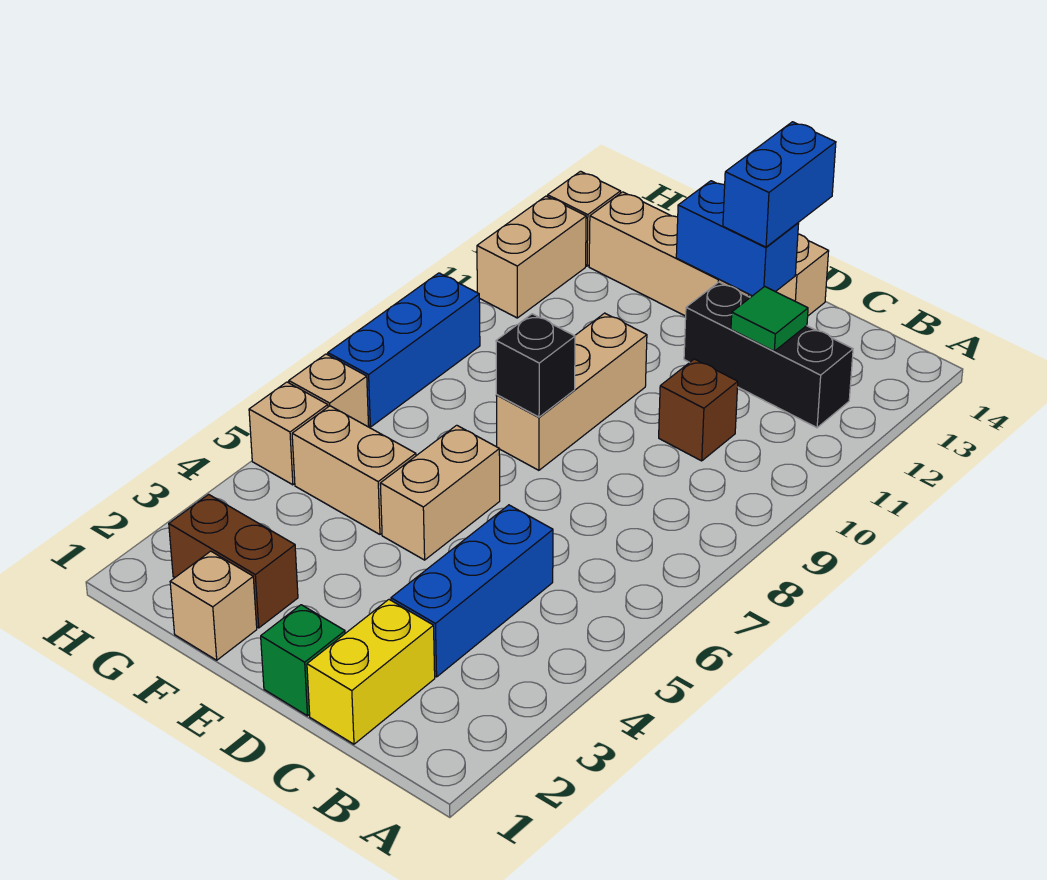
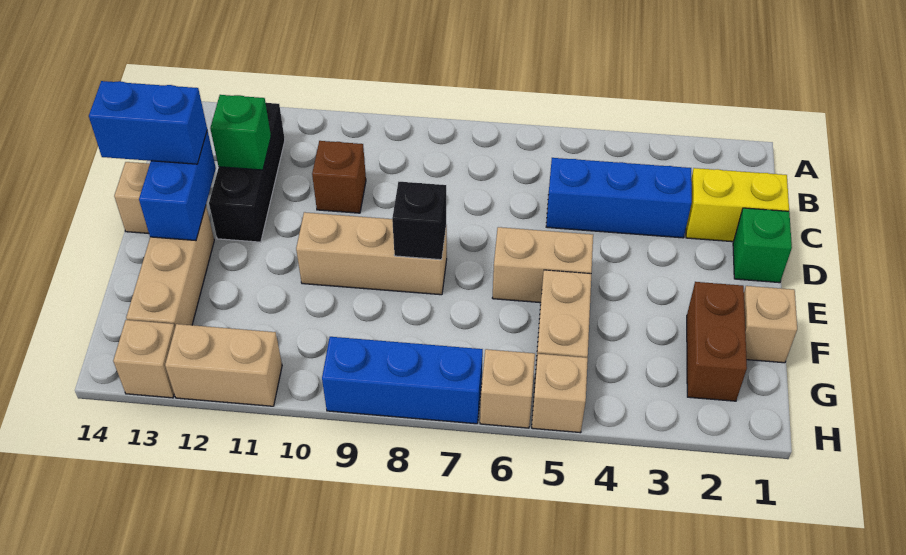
green tile C12 level 2 -> green brick C12 level 2

